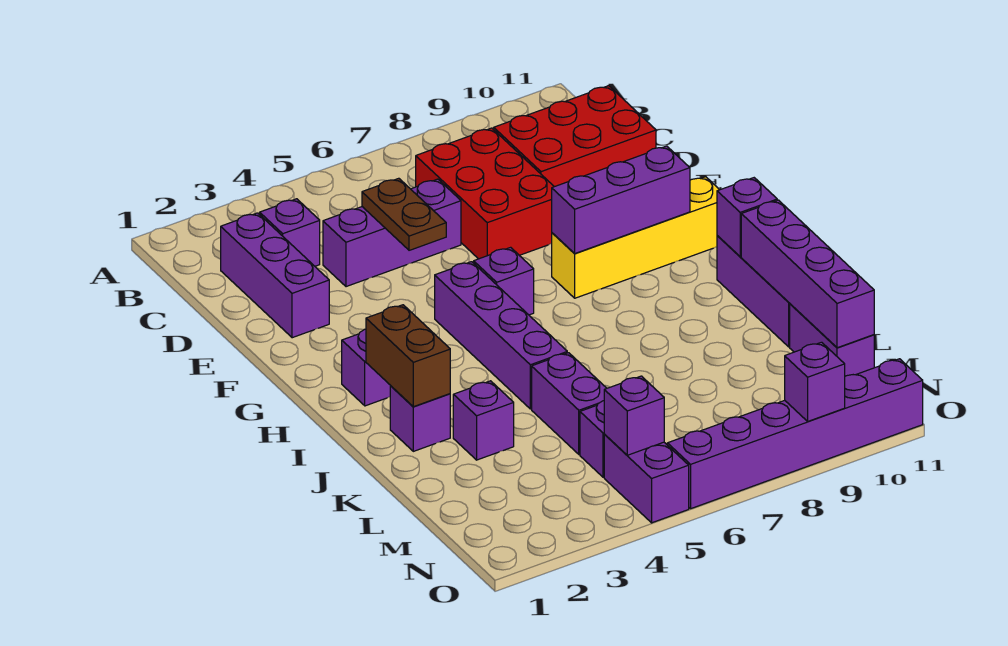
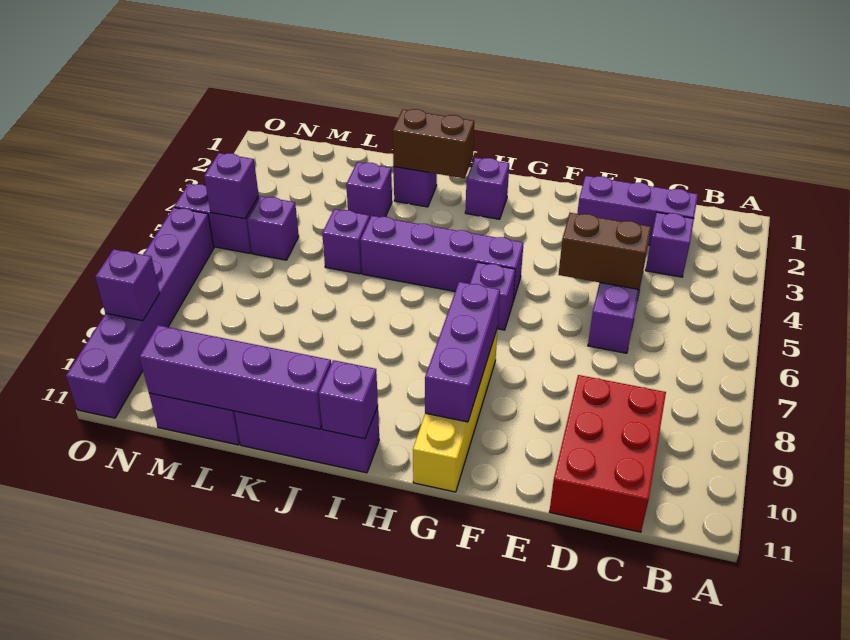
red brick C7:E8 level 1 -> none
brown plate D5:E5 level 2 -> brown brick D5:E5 level 2
purple brick K5:L5 level 1 -> purple brick K5 level 1

